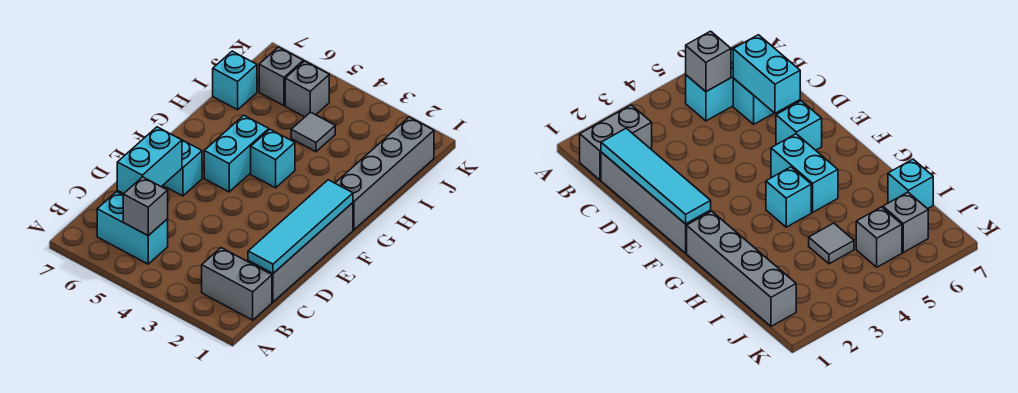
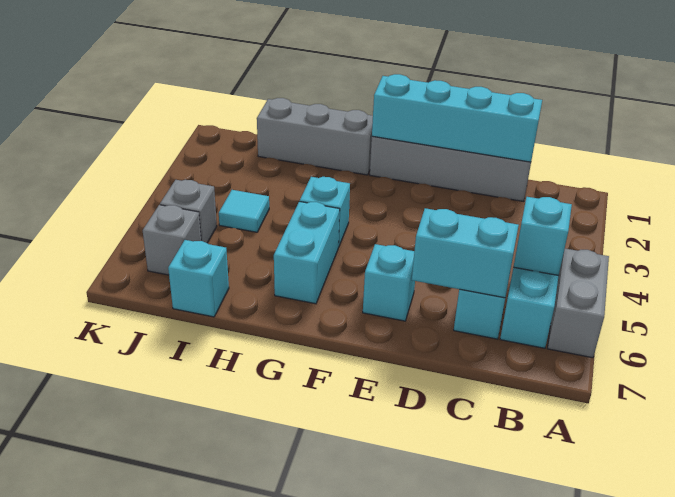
grey brick B1:B2 level 1 -> grey brick A5:A6 level 1
grey brick B5 level 2 -> cyan brick B5 level 2
cyan tile C1:F1 level 2 -> cyan brick C1:F1 level 2
cyan brick F5:G5 level 1 -> cyan brick G5:G6 level 1
grey brick G1:J1 level 1 -> grey brick G1:I1 level 1
grey tile I4 level 1 -> cyan tile I4 level 1

